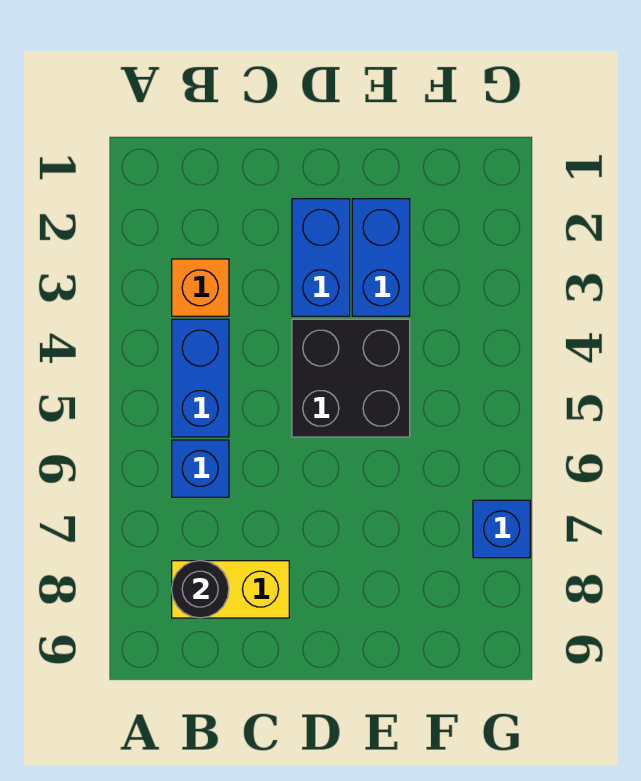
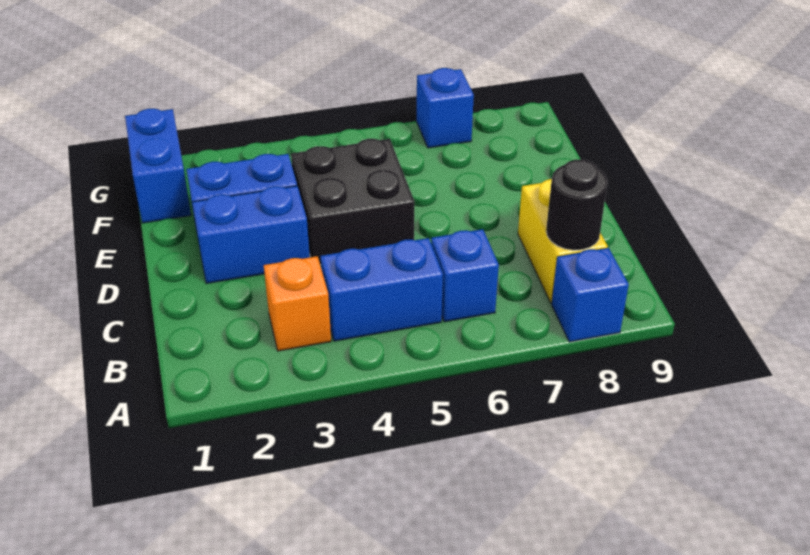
none -> blue brick A8 level 1
none -> blue brick F1:G1 level 1

